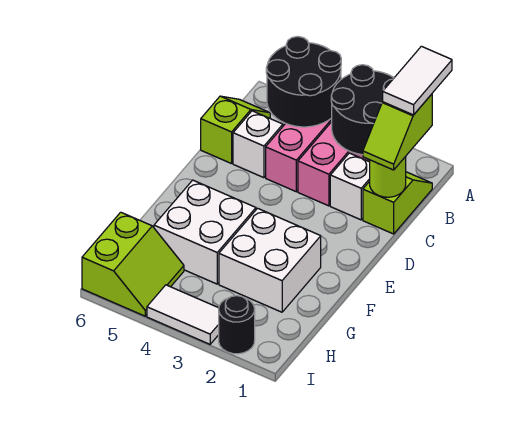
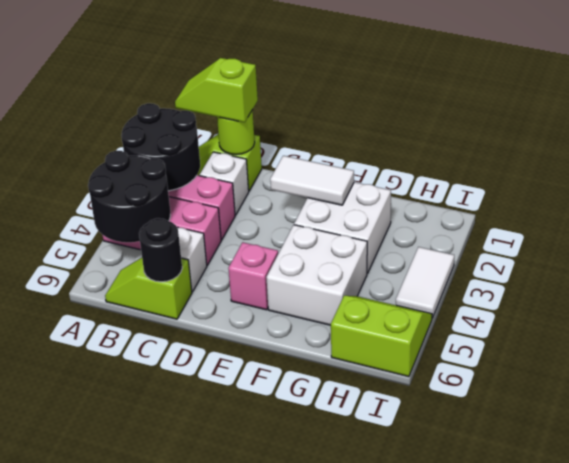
white tile A1:B1 level 4 -> white tile E2:F2 level 2
lime slope B1:C1 level 3 top B -> lime slope B1:C1 level 3 top C
none -> pink brick E5 level 1
black round brick I2 level 1 -> black round brick C6 level 2

